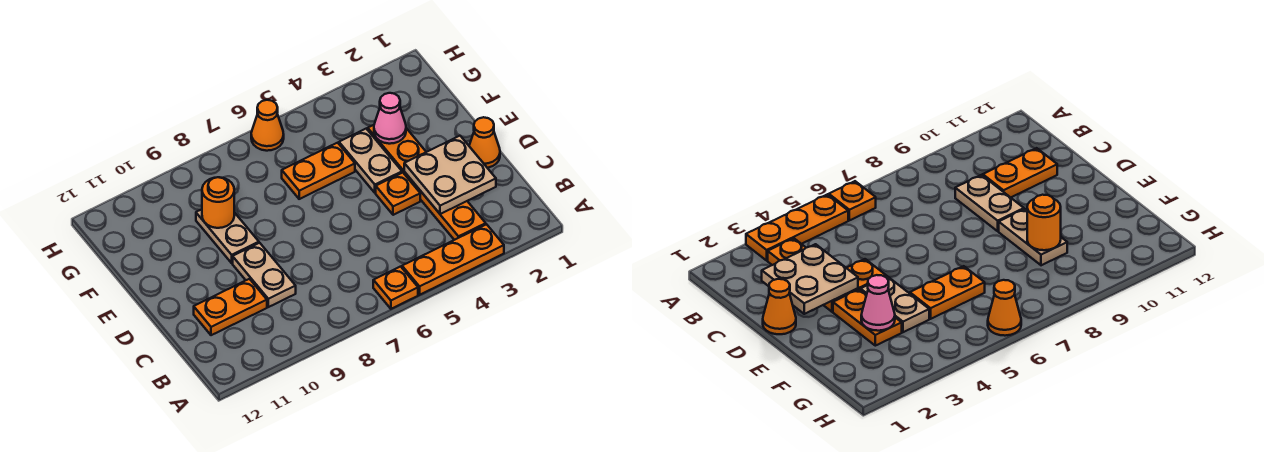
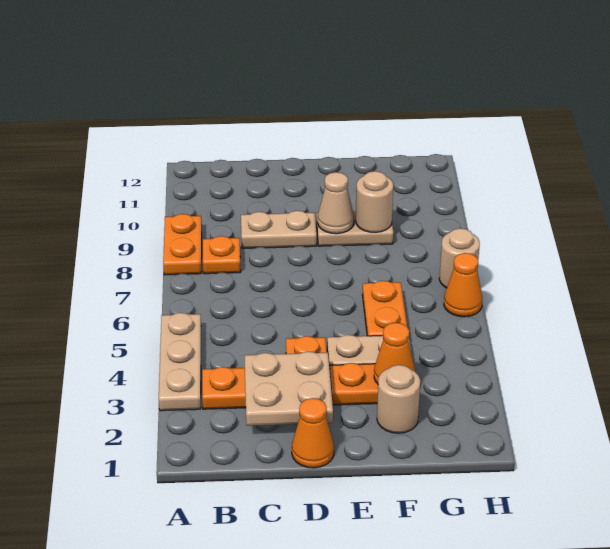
orange plate A3:A5 level 1 -> tan plate A3:A5 level 1
orange plate A6 level 1 -> orange plate B8 level 1
orange plate C10:C11 level 1 -> orange plate A8:A9 level 1
none -> tan cone E9 level 2
none -> tan round brick F2 level 1
pink cone F3 level 2 -> orange cone F3 level 2
orange round brick F9 level 2 -> tan round brick F9 level 2
none -> tan round brick H7 level 1

